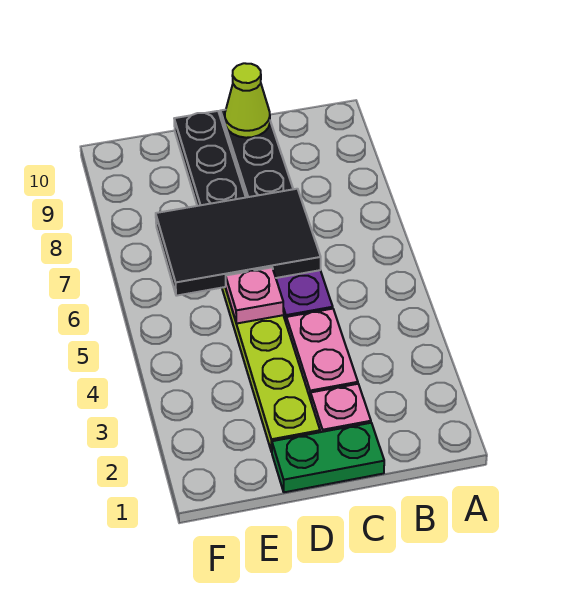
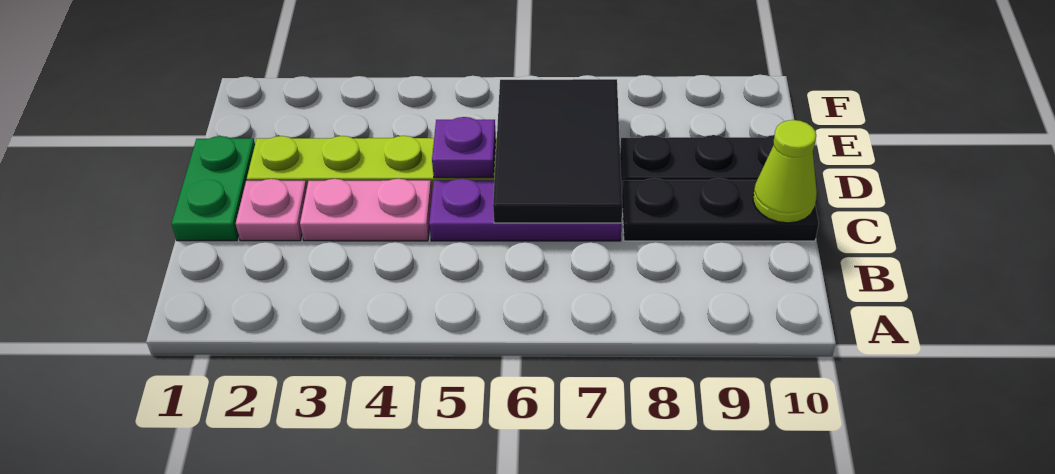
pink plate D5 level 2 -> purple plate D5 level 2

